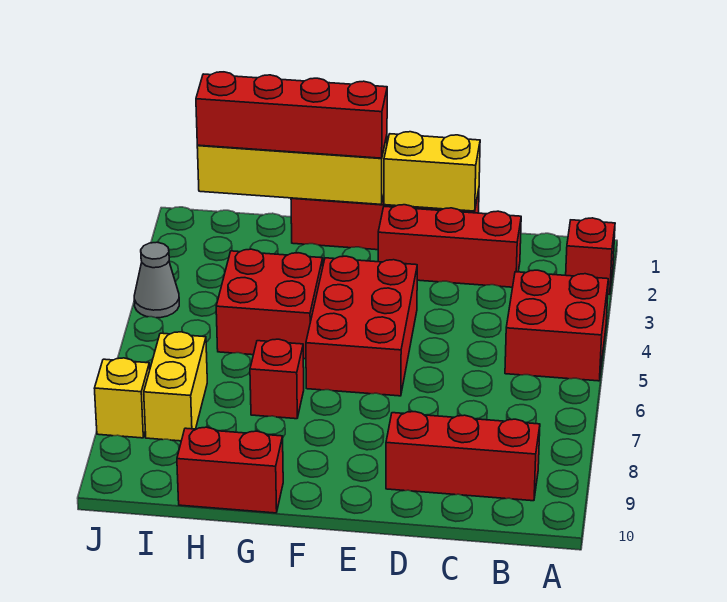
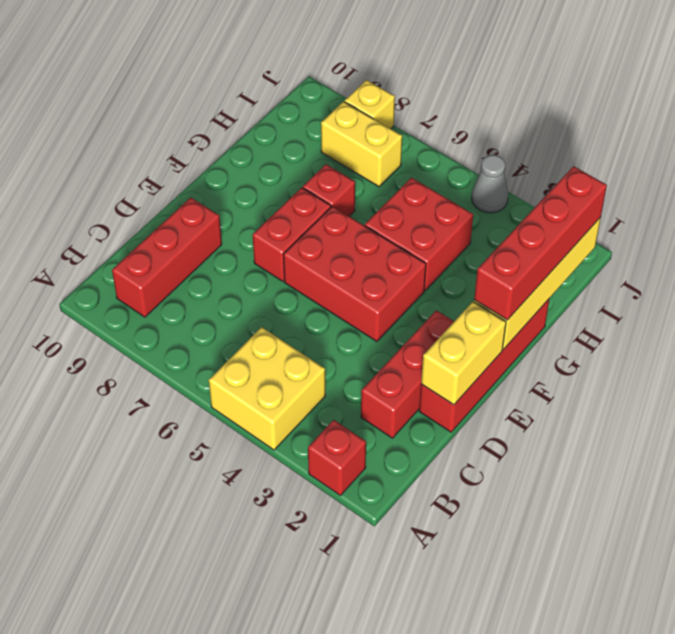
red brick A4:B5 level 1 -> yellow brick A4:B5 level 1
red brick G10:H10 level 1 -> red brick E7:F7 level 1

